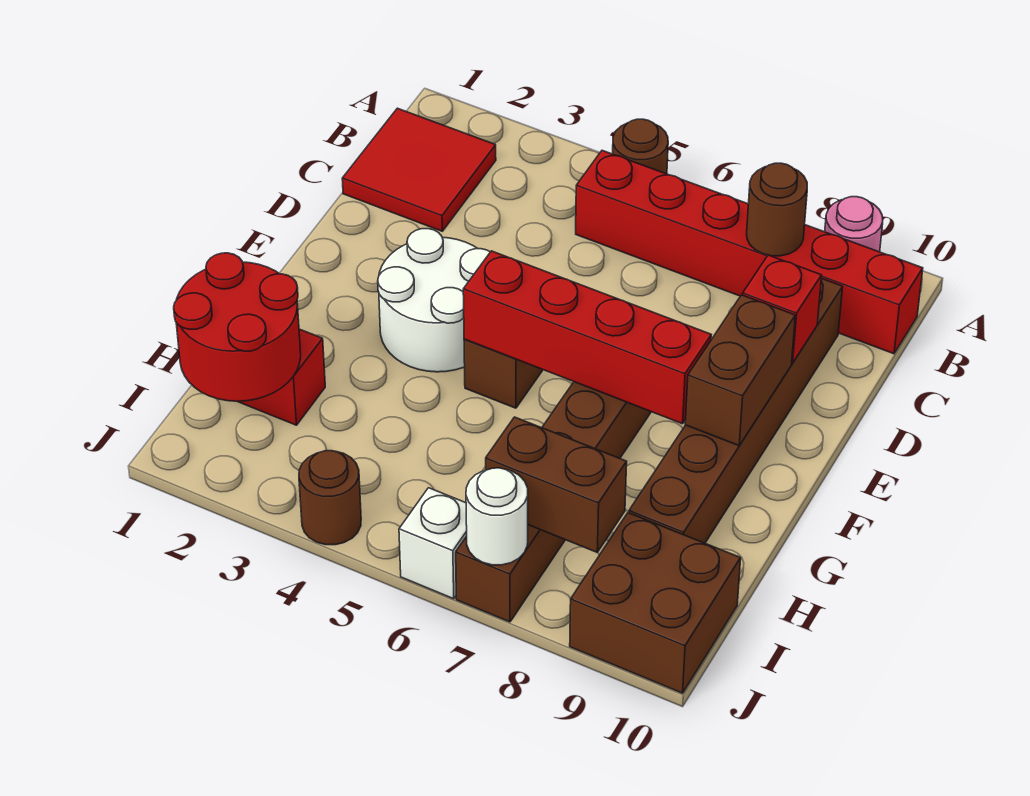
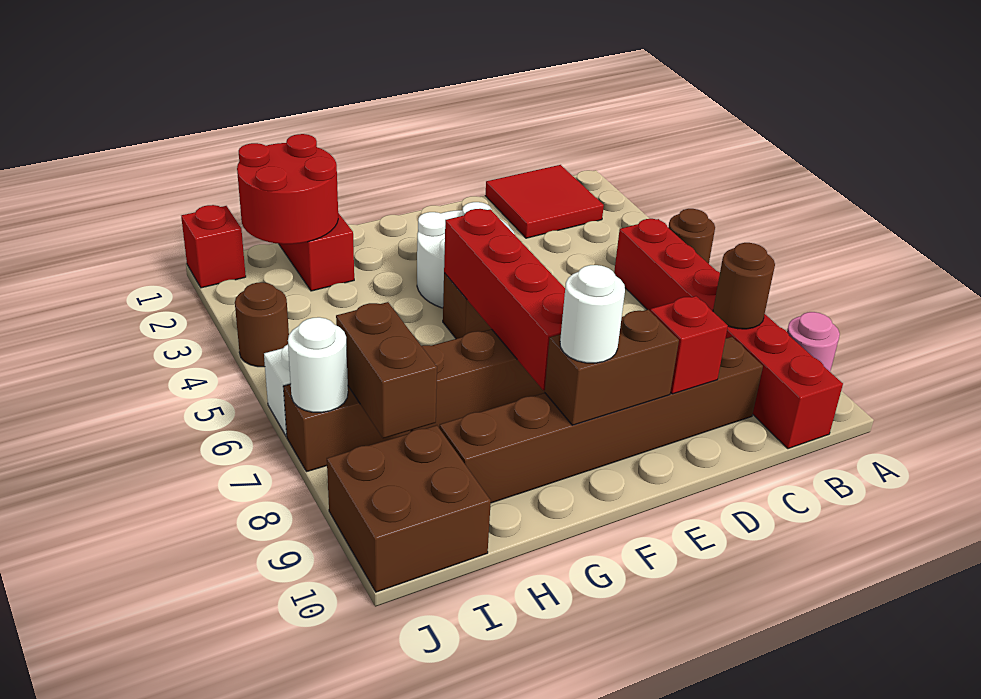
none -> white round brick F9 level 3
none -> red brick J1 level 1

